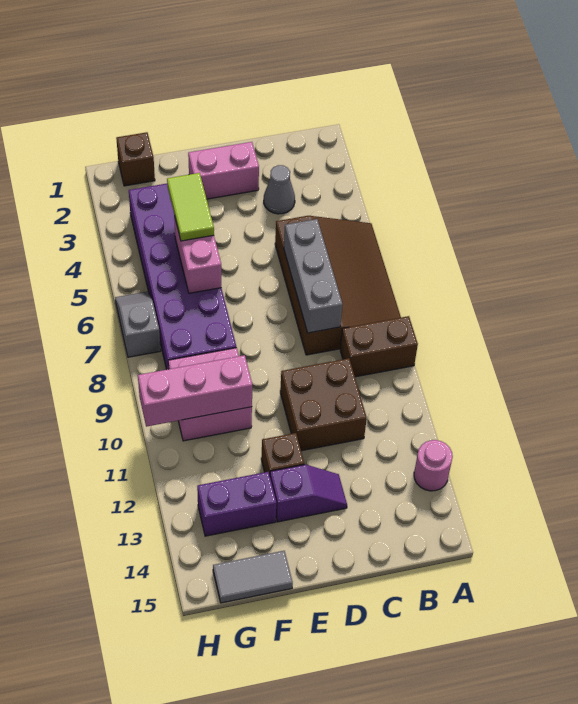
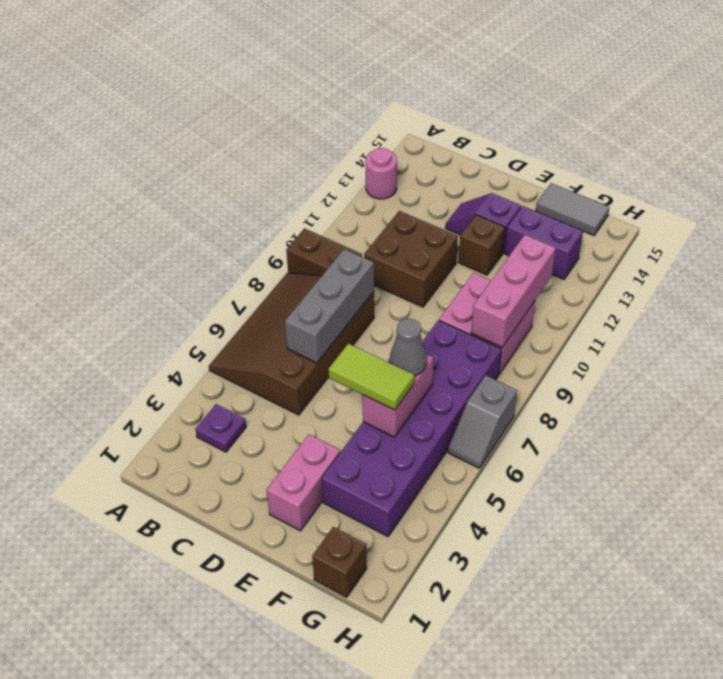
none -> purple plate B3 level 1
grey cone C3 level 1 -> grey cone F6 level 3
pink brick D2:E2 level 1 -> pink brick E2:E3 level 1
lime tile F4:F5 level 3 -> lime tile E5:F5 level 3
pink brick F10:H10 level 2 -> pink brick G9:G11 level 2

